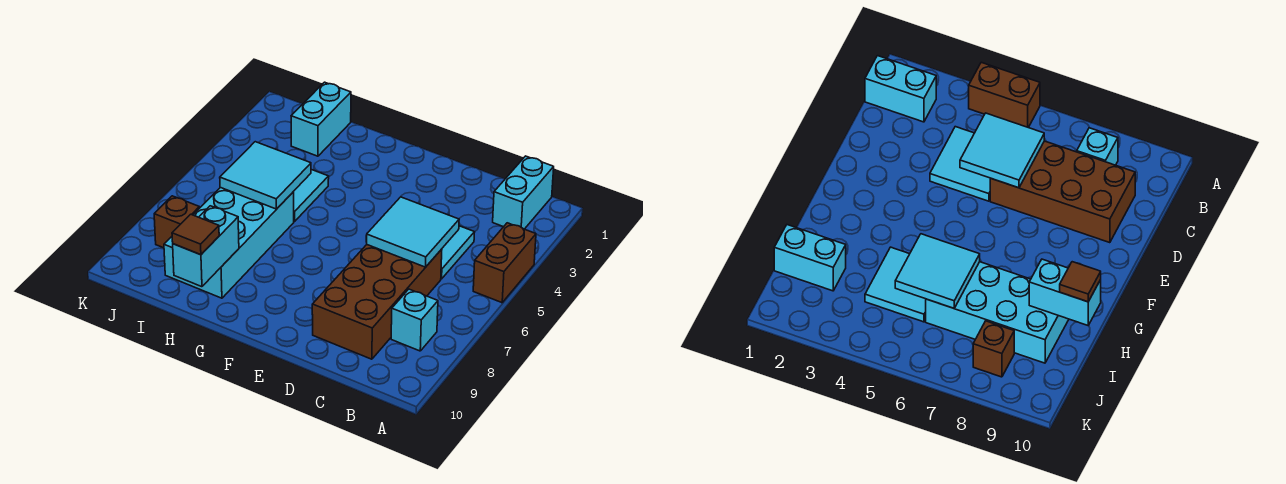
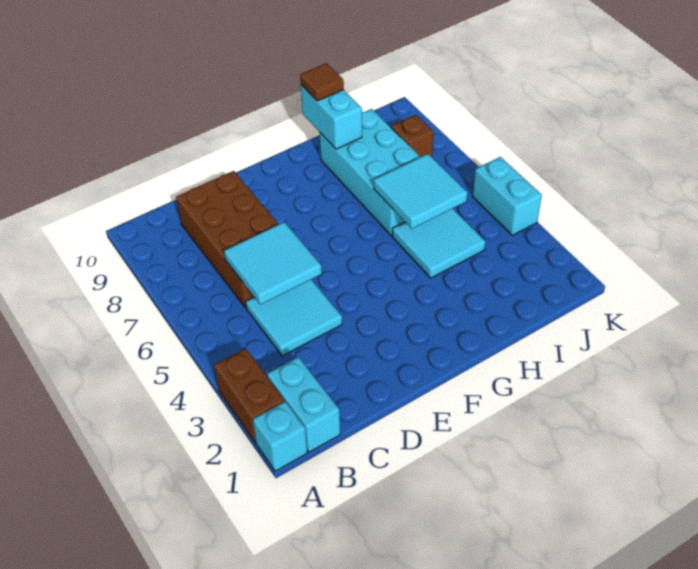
brown brick A4:A5 level 1 -> brown brick A2:A3 level 1
cyan brick B8 level 1 -> cyan brick A1 level 1
cyan brick I1:I2 level 1 -> cyan brick K4:K5 level 1

